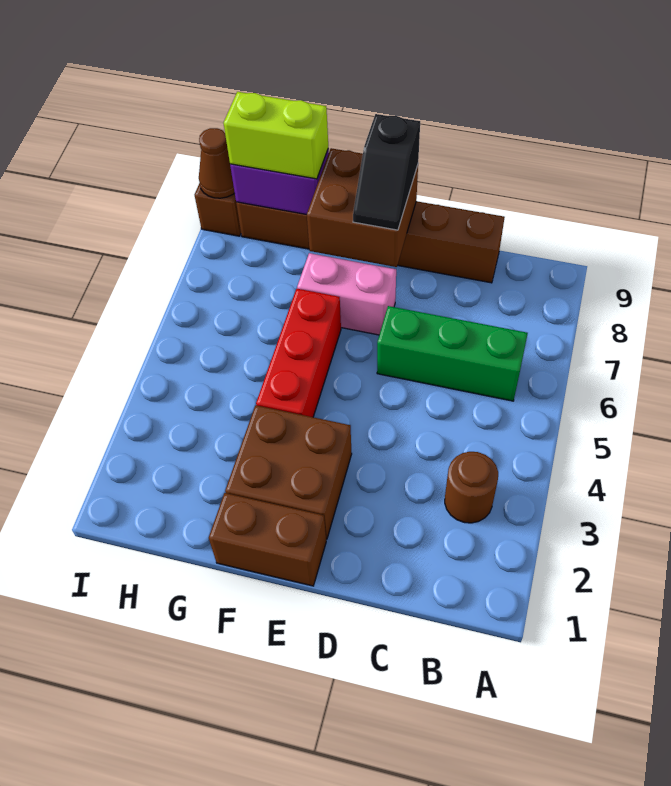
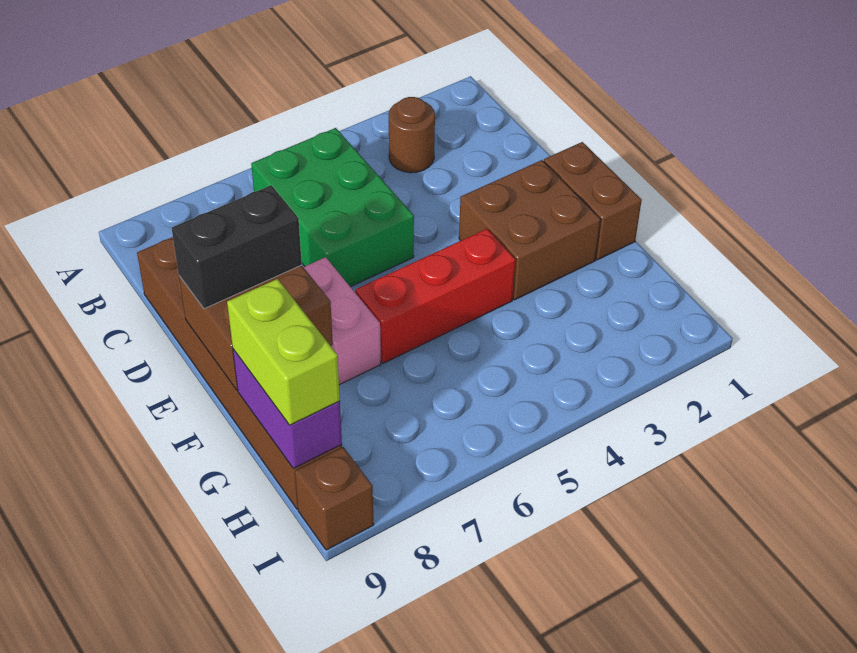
green brick B6:D6 level 1 -> green brick B5:D6 level 1
black slope E8:E9 level 3 top 9 -> black brick E8:E9 level 3
brown cone I9 level 2 -> none

